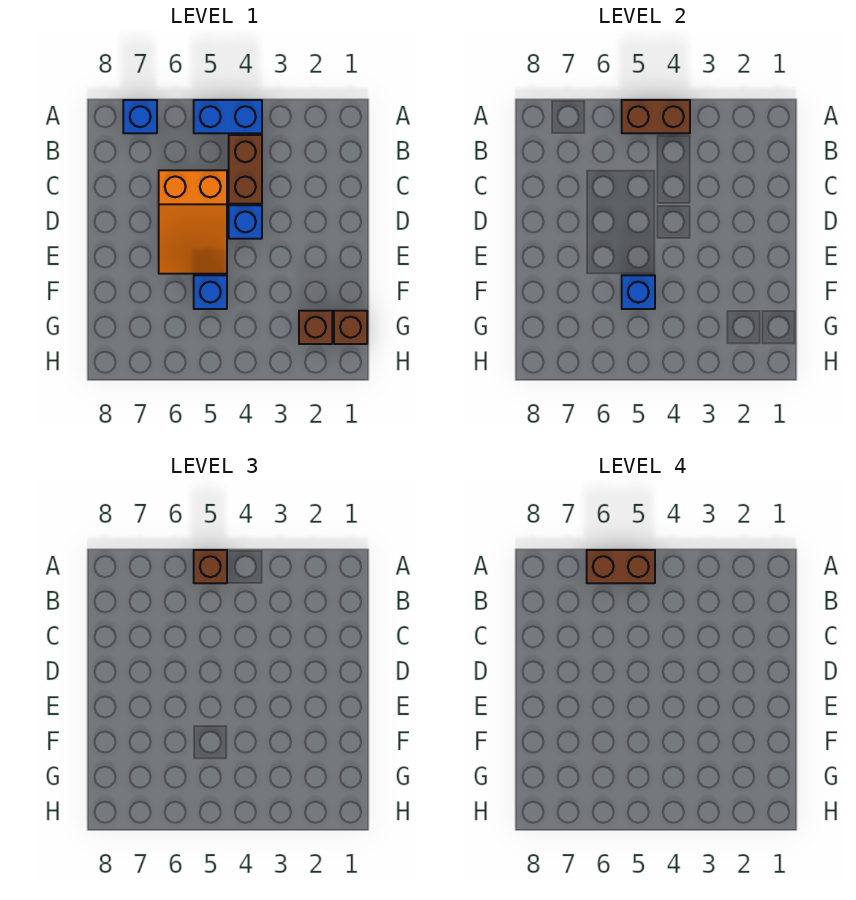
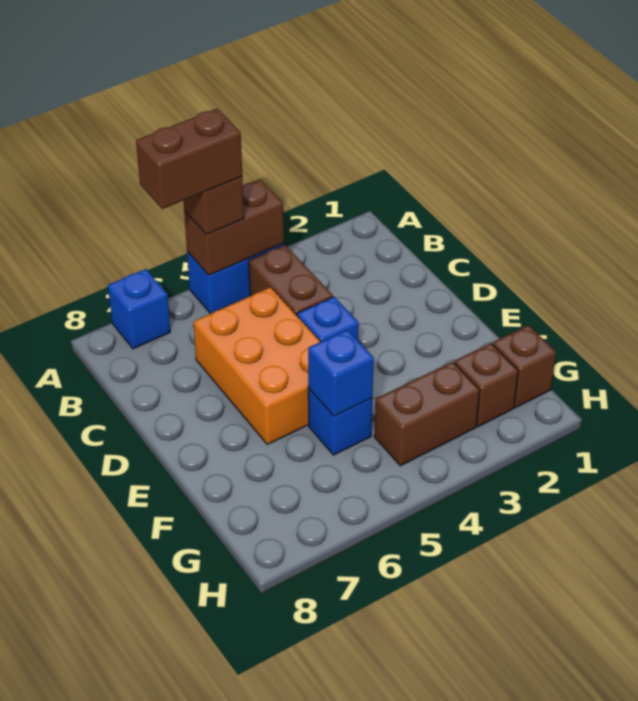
orange slope C5:E6 level 1 top C -> orange brick C5:E6 level 1
none -> brown brick G3:G4 level 1

